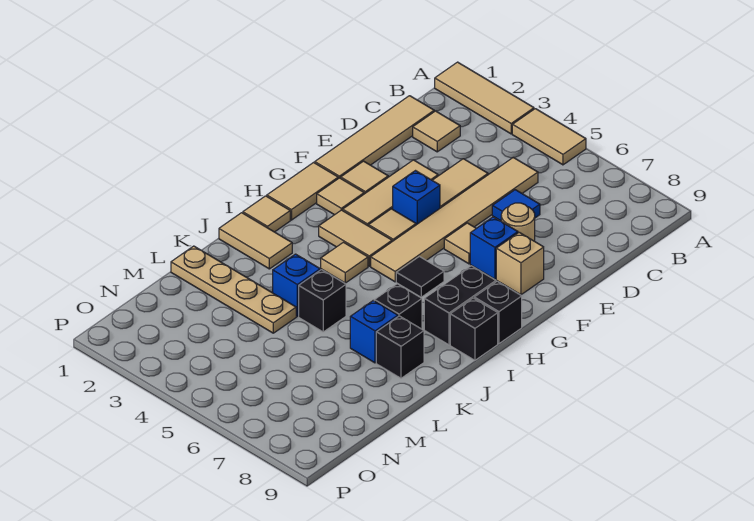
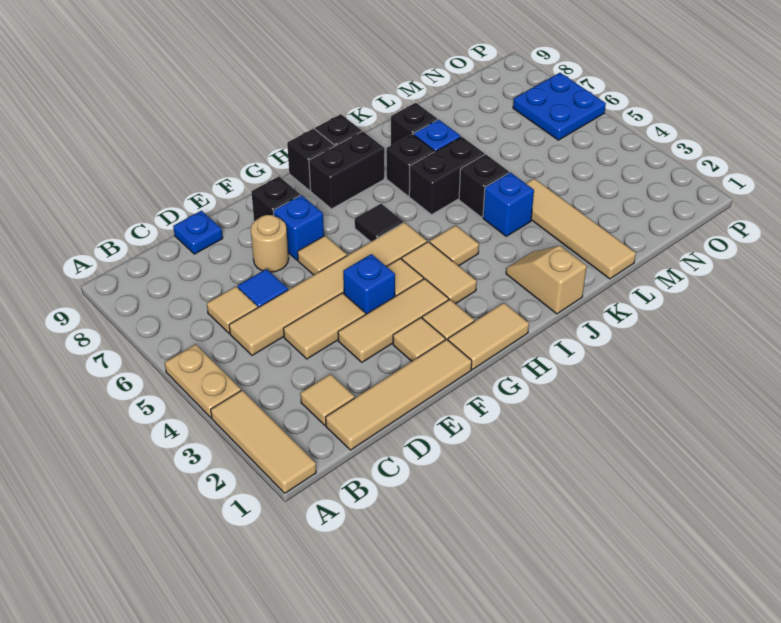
tan tile A4:A5 level 1 -> tan plate A4:A5 level 1
none -> blue plate D9 level 1
tan brick F8 level 1 -> black brick F8 level 1
tan tile I1 level 1 -> tan tile C6 level 1
tan tile J1:J2 level 1 -> tan slope J1:J2 level 1 top 1
none -> black brick J6:K6 level 1
tan plate L1:L4 level 1 -> tan tile L1:L4 level 1
none -> blue plate O6:P7 level 1

